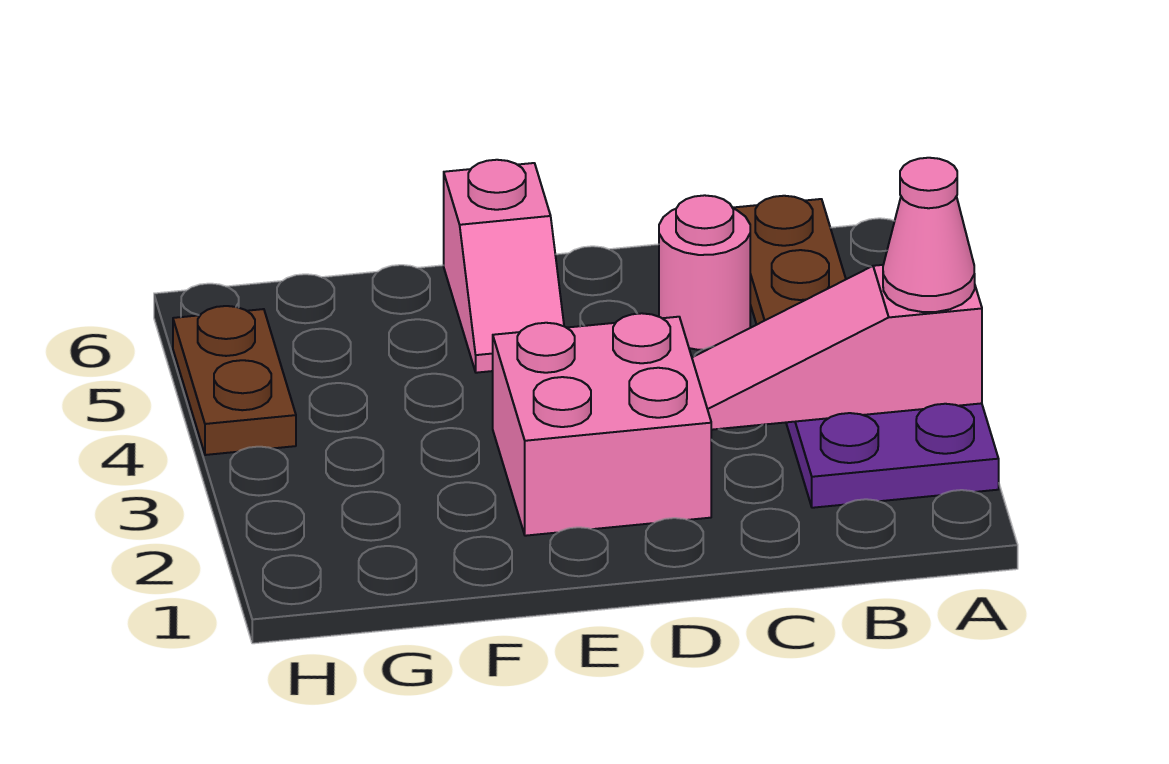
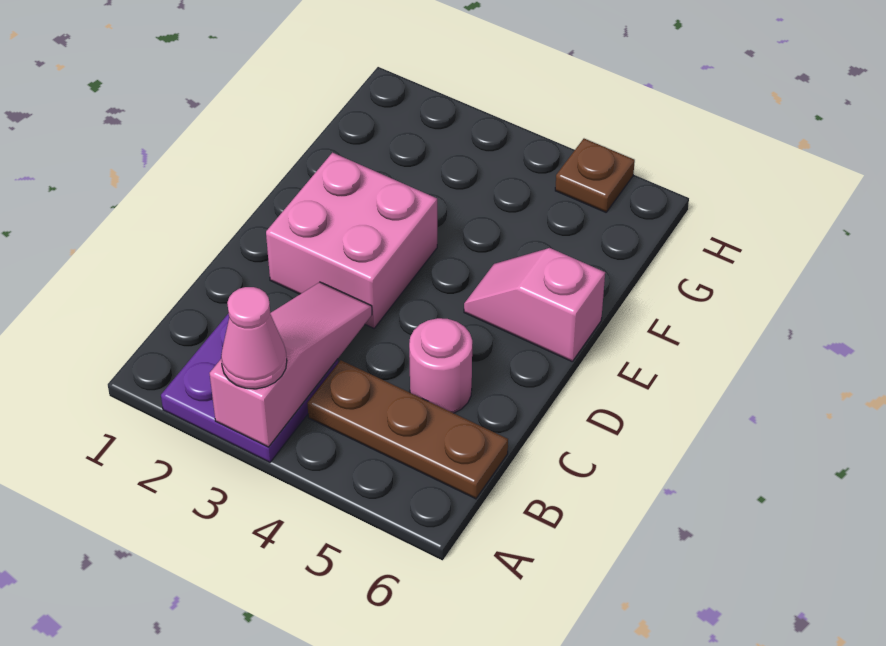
brown plate H4:H5 level 1 -> brown plate H5 level 1

